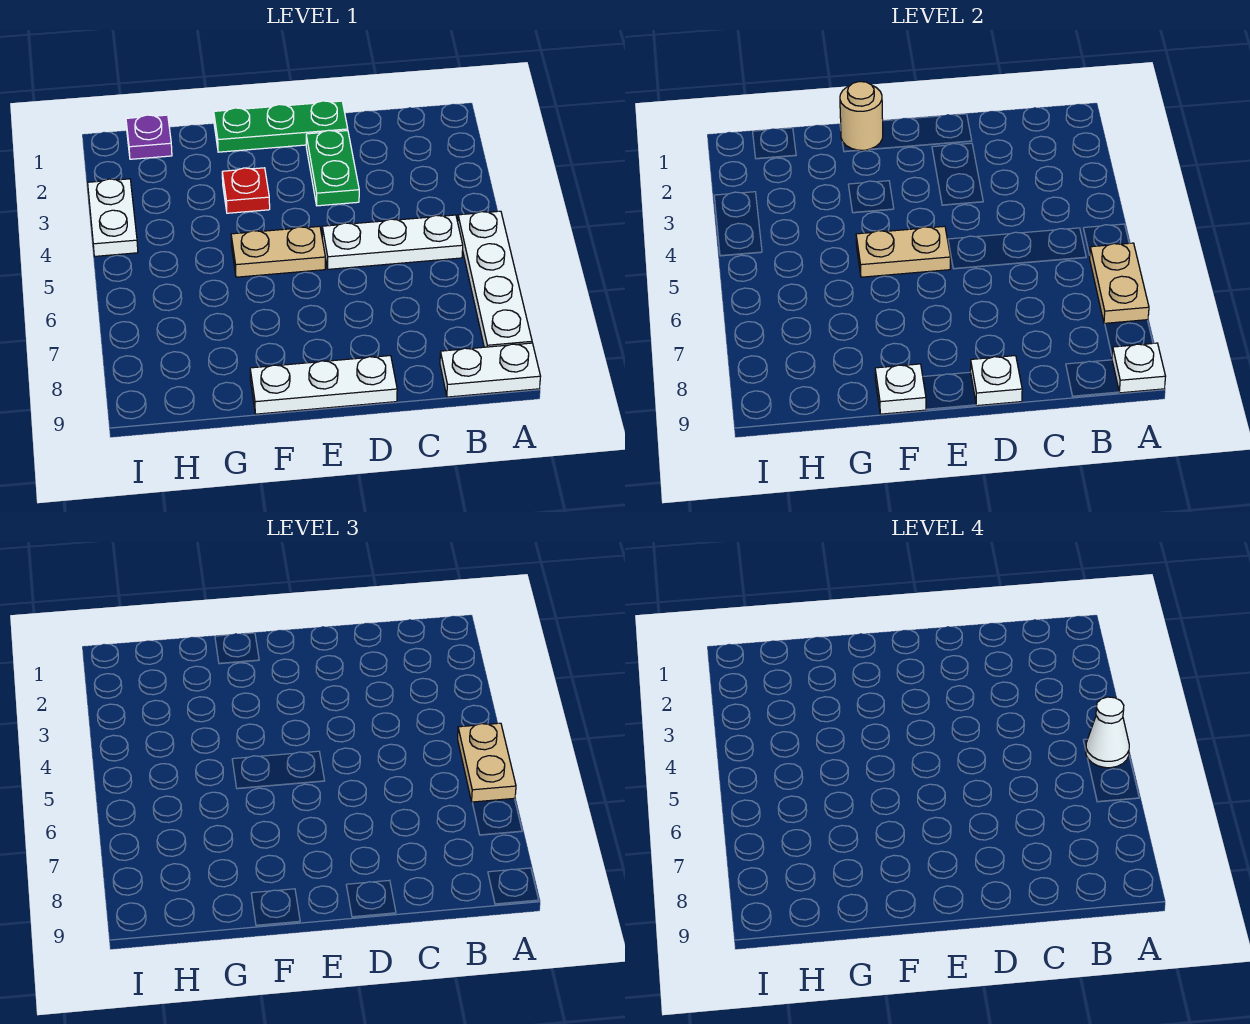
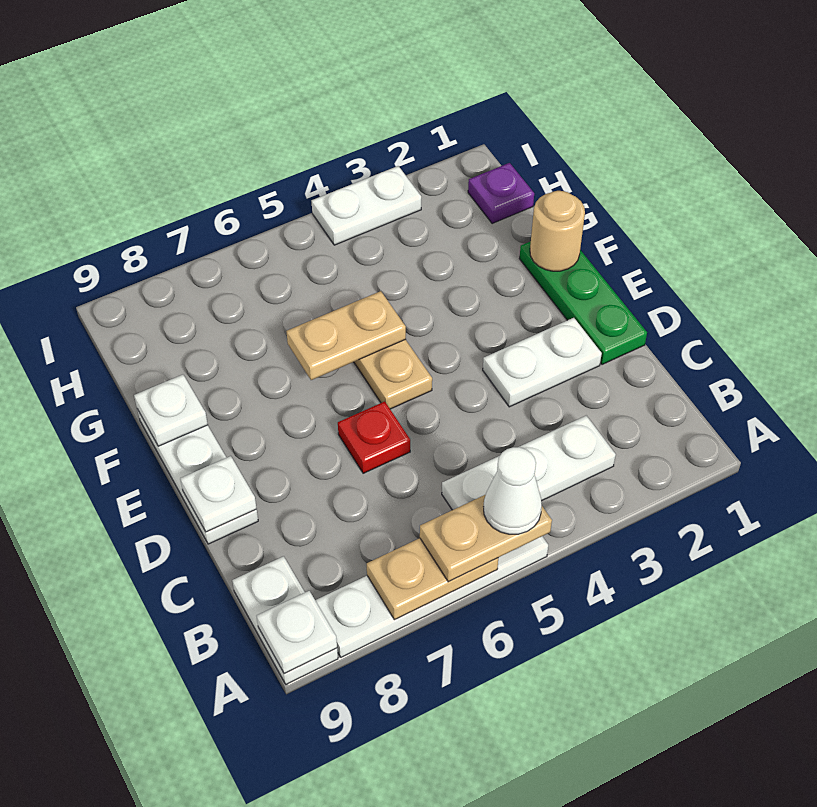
white plate B5:D5 level 1 -> white plate B3:B5 level 1
green plate D2:D3 level 1 -> white plate D2:D3 level 1
tan plate E5:F5 level 2 -> tan plate F5:F6 level 2
red plate F3 level 1 -> red plate D6 level 1

